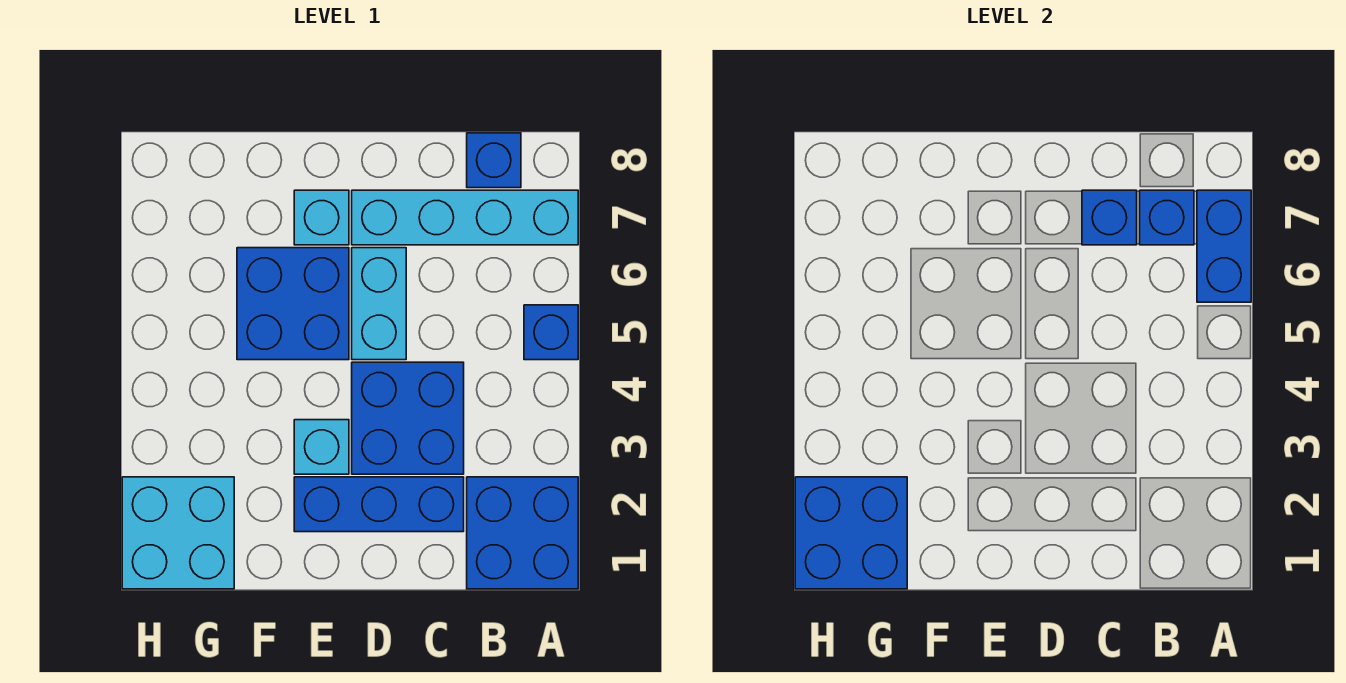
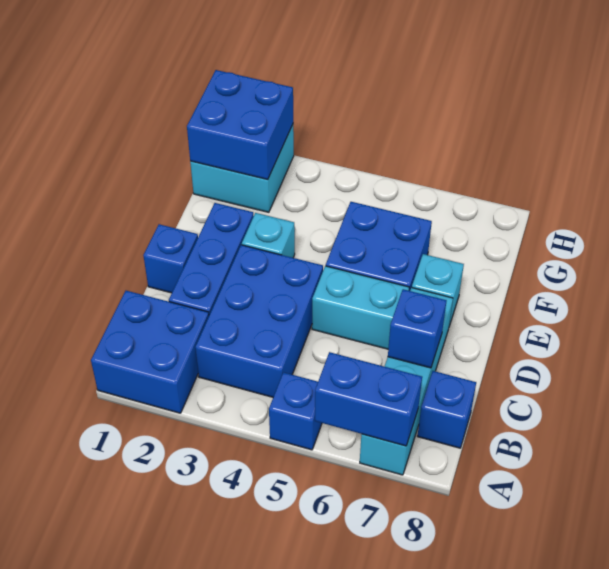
blue brick B7 level 2 -> blue brick D1 level 1
blue brick C3:D4 level 1 -> blue brick B3:D4 level 1

